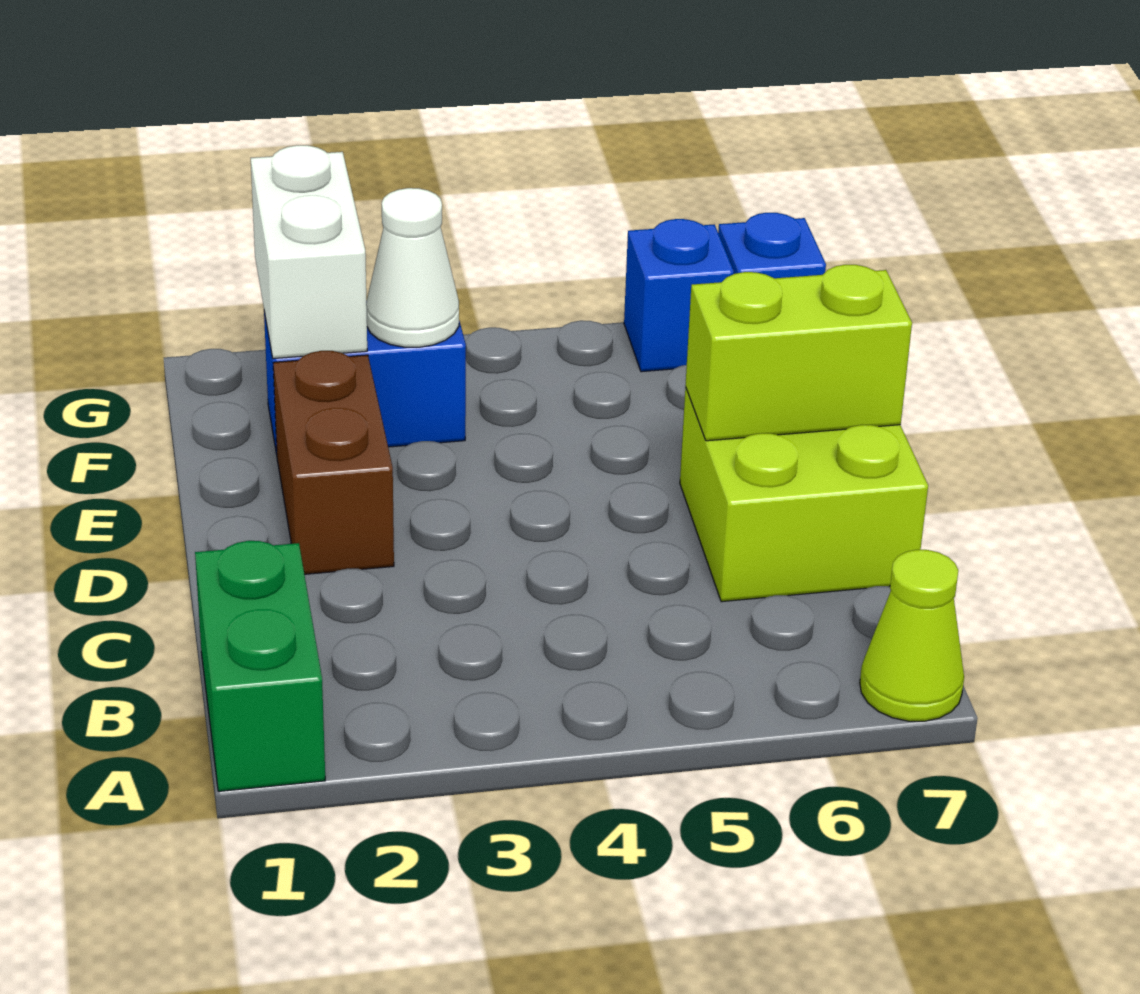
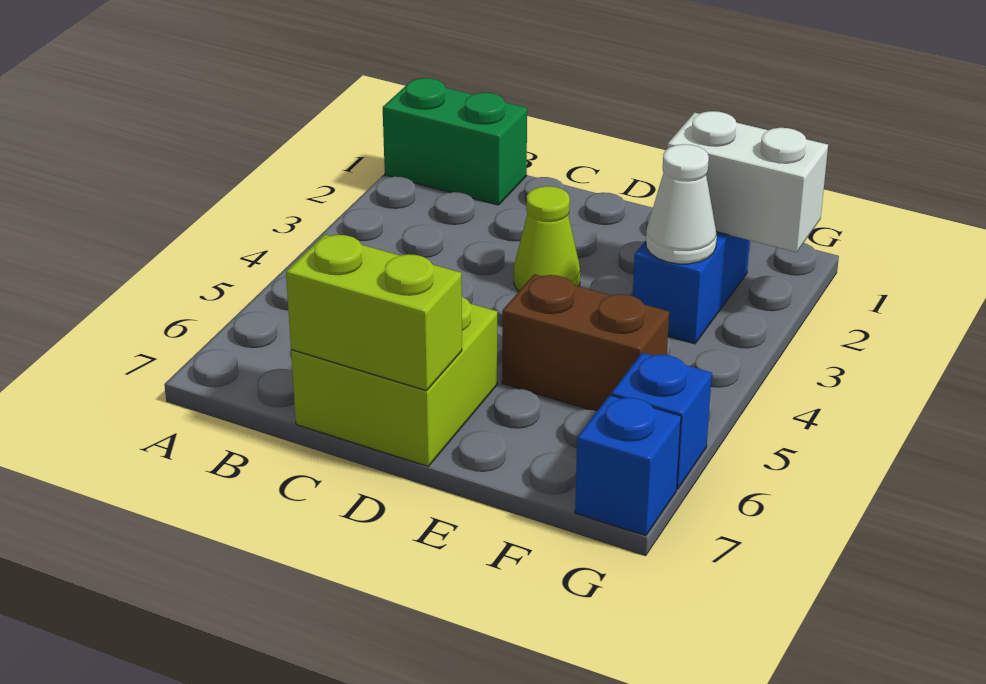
lime cone A7 level 1 -> lime cone D3 level 1
brown brick D2:E2 level 1 -> brown brick E5:F5 level 1
lime brick D6:D7 level 2 -> lime brick C7:D7 level 2

